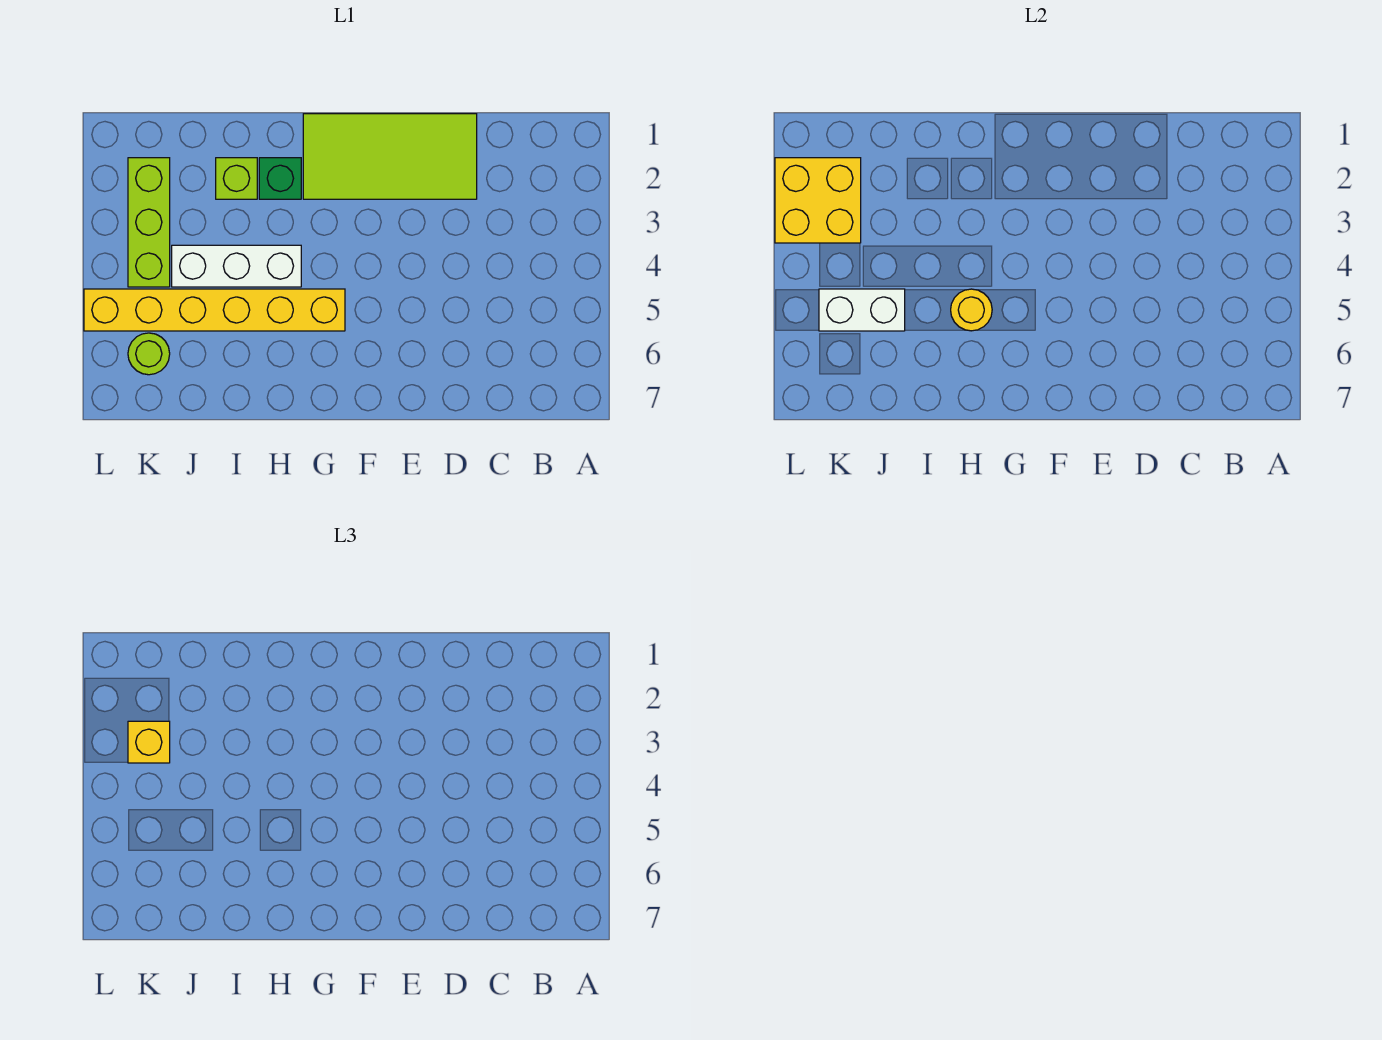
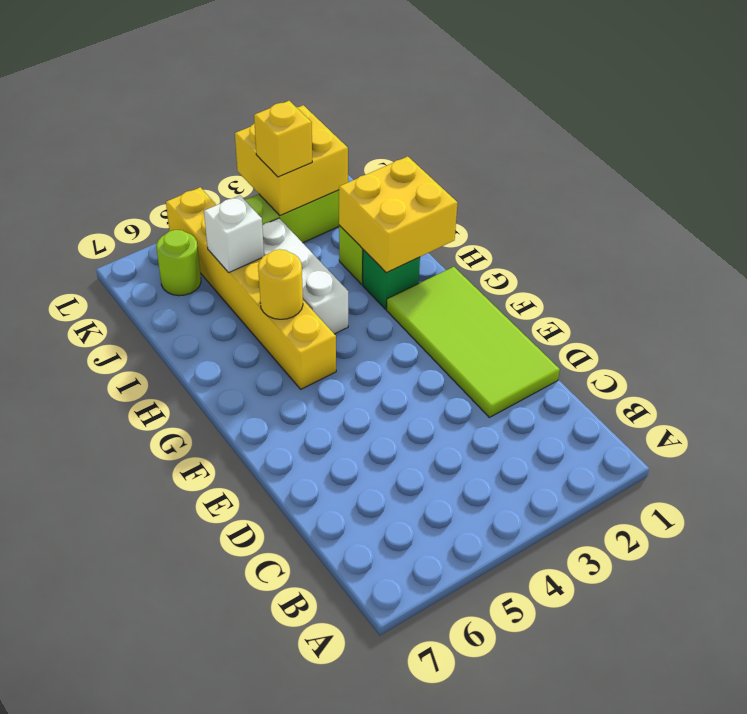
none -> yellow brick H1:I2 level 2
white brick J5:K5 level 2 -> white brick J5 level 2

